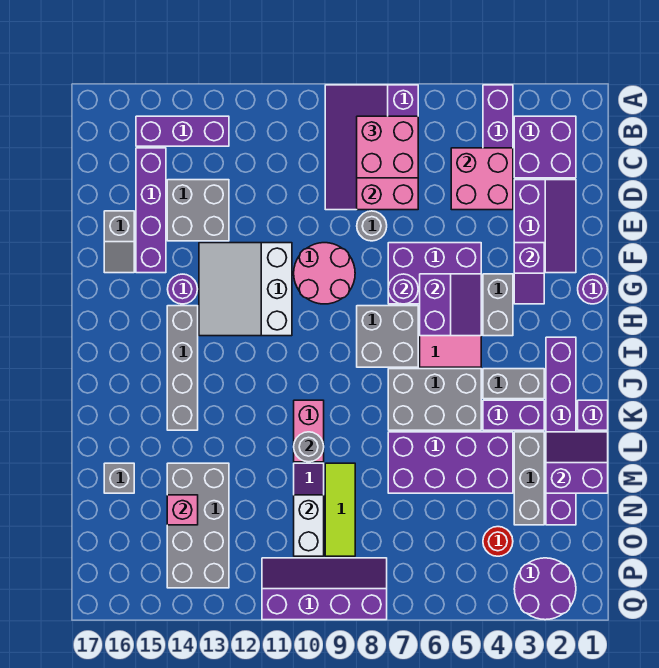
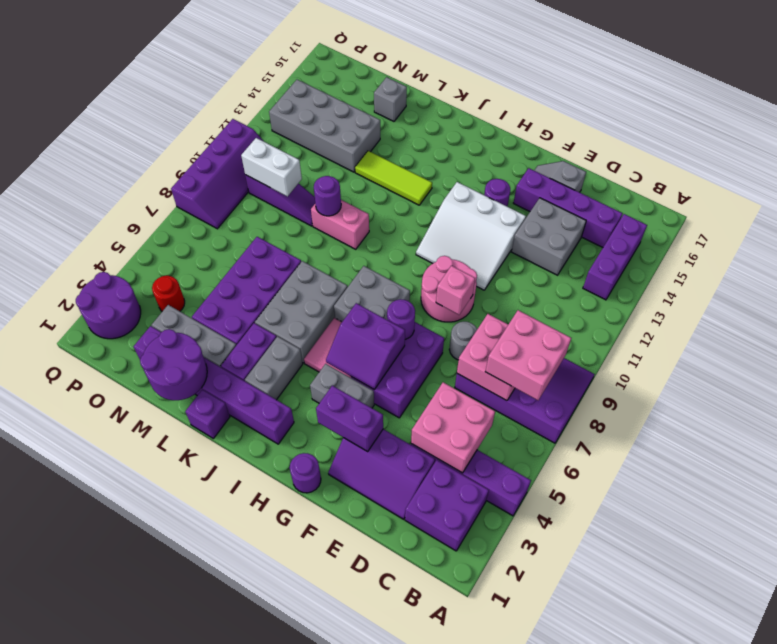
purple slope F3:G3 level 2 top F -> purple brick F3:G3 level 2
white slope F11:H13 level 1 top 11 -> white slope F11:H13 level 1 top 13
grey brick H14:K14 level 1 -> none
purple slope L1:M2 level 2 top M -> purple round brick L1:M2 level 2
grey round brick L10 level 2 -> purple round brick L10 level 2
lime tile M9:O9 level 1 -> lime tile J13:L13 level 1
pink brick N14 level 2 -> pink brick F9 level 2

